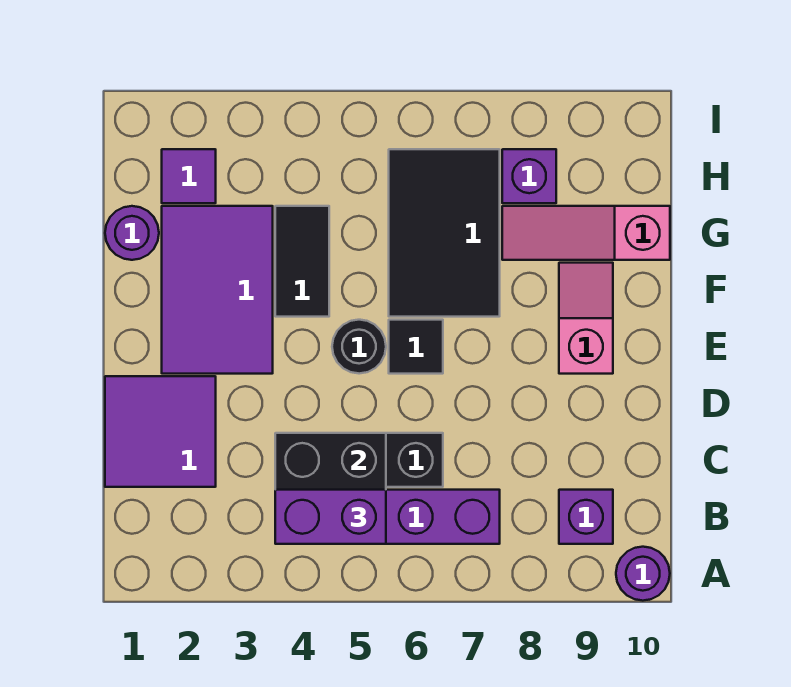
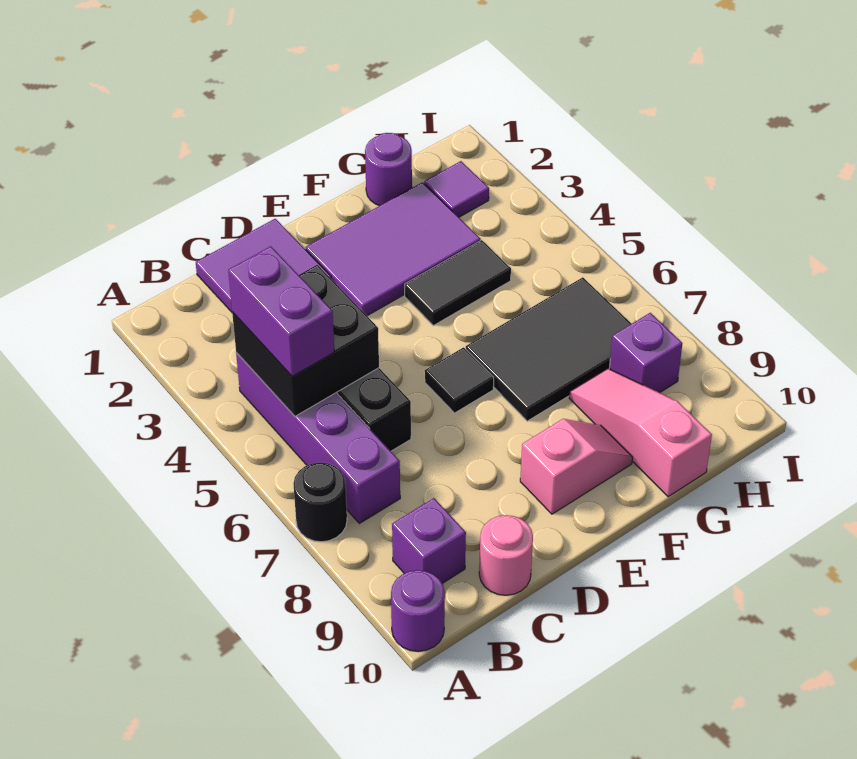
none -> pink round brick C10 level 1
black round brick E5 level 1 -> black round brick A7 level 1

